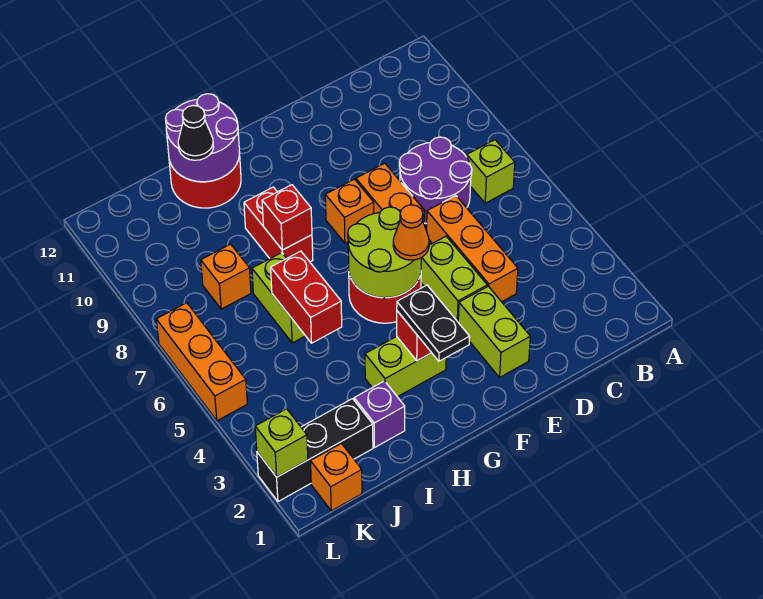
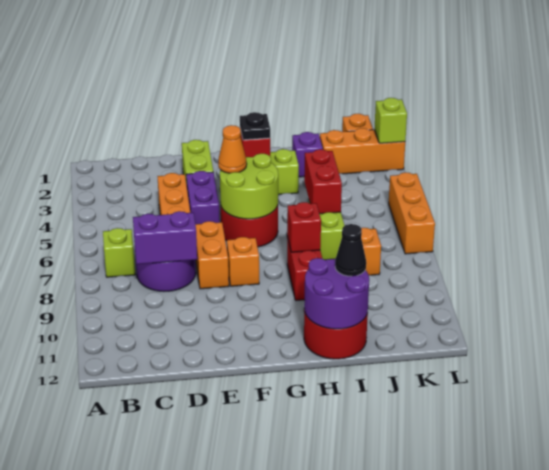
none -> purple brick C8:D8 level 2
lime brick E4:E5 level 1 -> purple brick E4:E5 level 1
black plate G2:G3 level 3 -> black plate G3 level 3
black brick J2:L2 level 1 -> orange brick J2:L2 level 1

